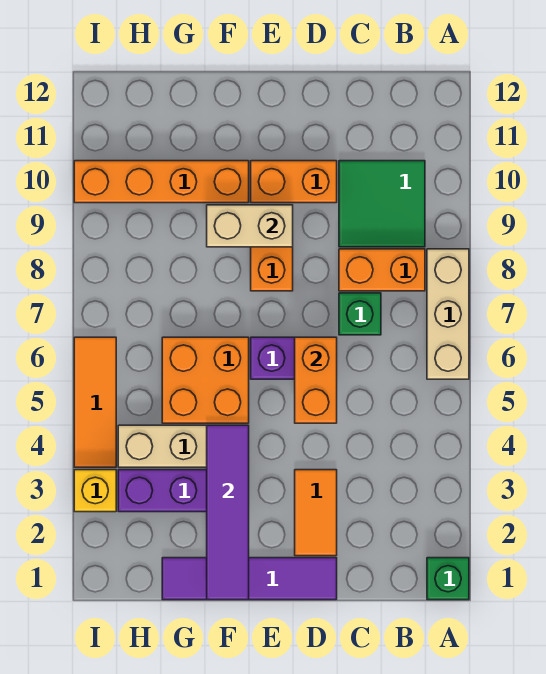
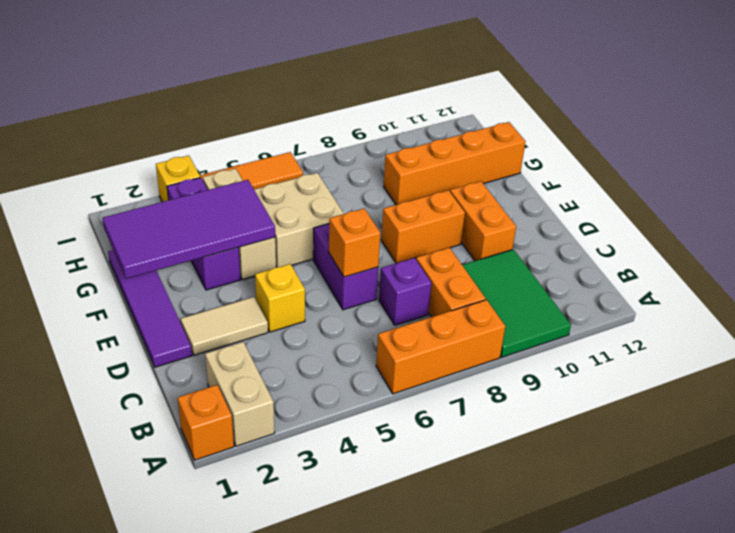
green brick A1 level 1 -> orange brick A1 level 1
tan brick A6:A8 level 1 -> orange brick A6:A8 level 1
green tile B9:C10 level 1 -> green tile A9:C10 level 1
green brick C7 level 1 -> purple brick C7 level 1
orange tile D2:D3 level 1 -> tan tile D2:D3 level 1
none -> yellow brick D4 level 1
orange brick D5:D6 level 2 -> orange brick D6 level 2
tan brick E9:F9 level 2 -> tan brick A2:B2 level 1
purple tile F1:F4 level 2 -> purple tile F1:G4 level 2
orange brick F5:G6 level 1 -> tan brick F5:G6 level 1
orange brick F10:I10 level 1 -> orange brick G9:G12 level 1

